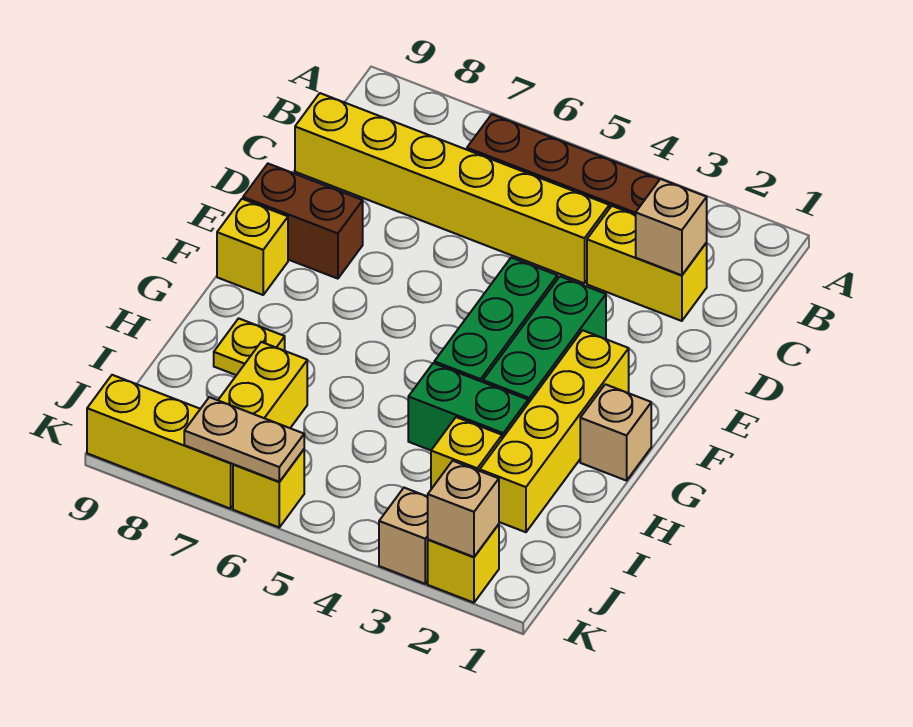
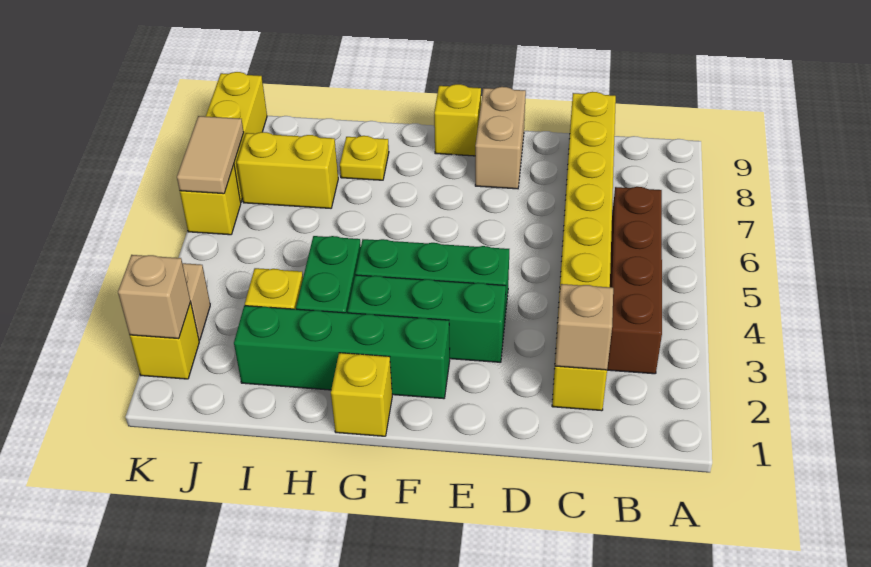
brown brick E8:E9 level 1 -> tan brick E8:E9 level 1
yellow brick F2:I2 level 1 -> green brick F2:I2 level 1
tan brick G1 level 1 -> yellow brick G1 level 1
tan plate K6:K7 level 2 -> tan tile K6:K7 level 2

